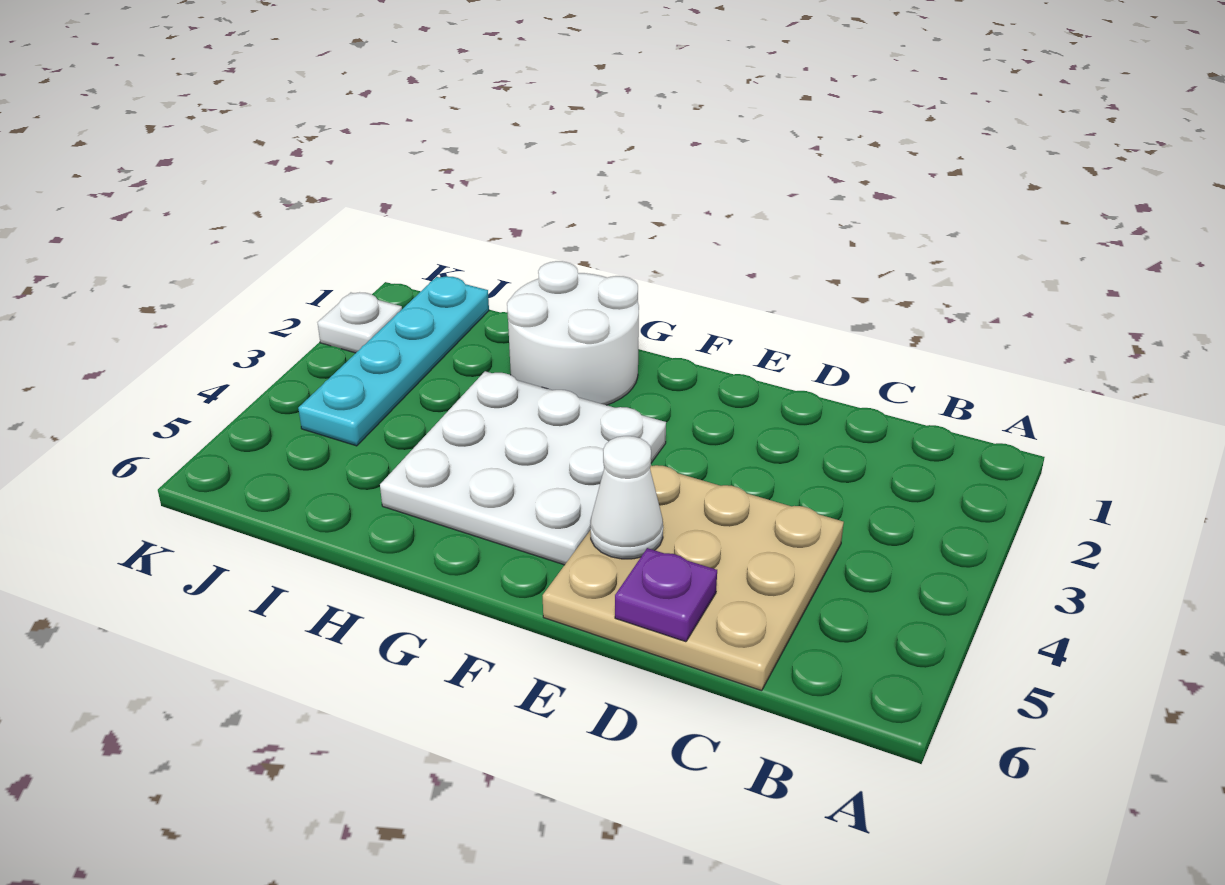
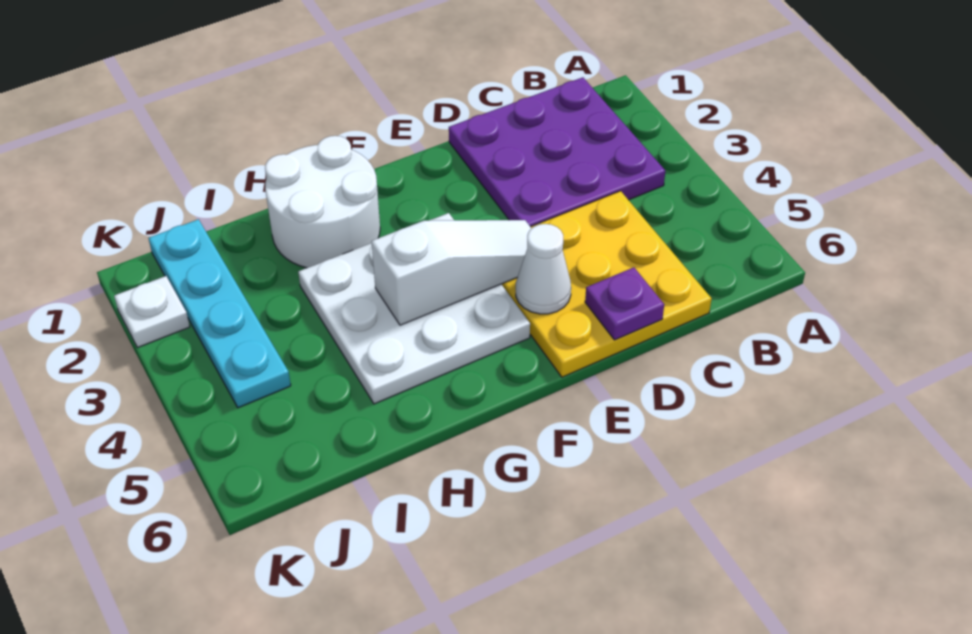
none -> purple plate B1:D3 level 1
tan plate C4:E6 level 1 -> yellow plate C4:E6 level 1
none -> white slope E4:G4 level 2 top G

